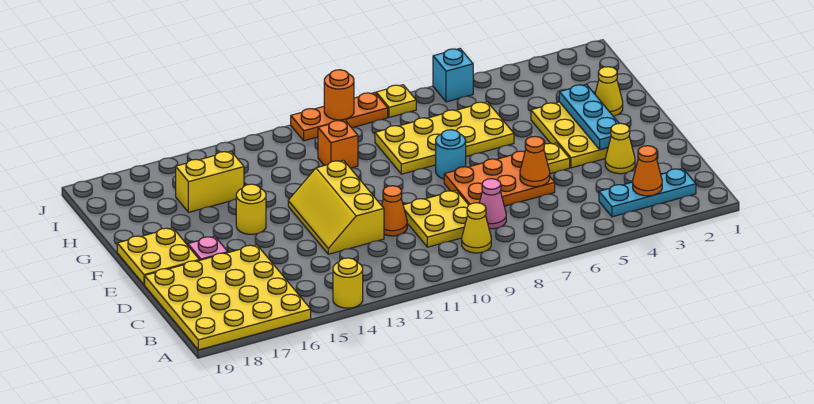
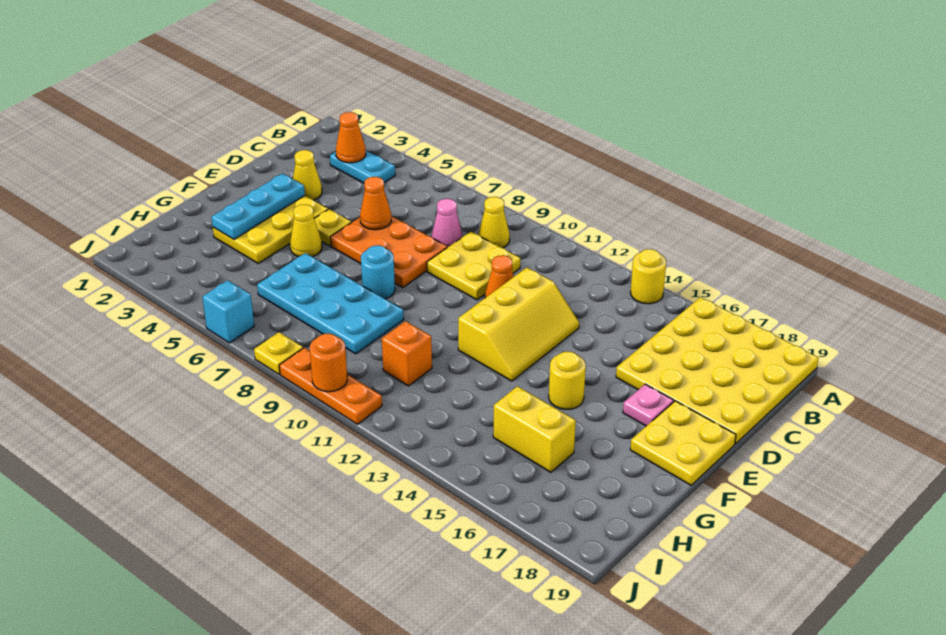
cyan plate B2:B4 level 1 -> cyan plate B3:B4 level 1
yellow cone G2 level 1 -> yellow cone F5 level 1
yellow plate G6:H9 level 1 -> cyan plate G6:H9 level 1

